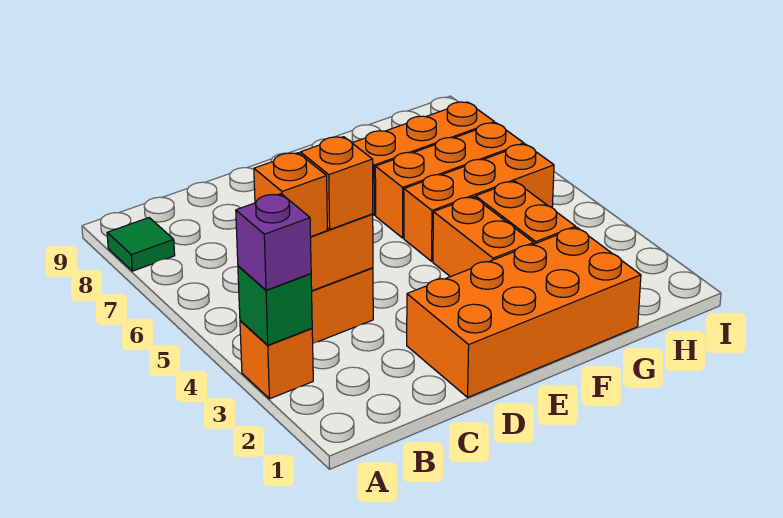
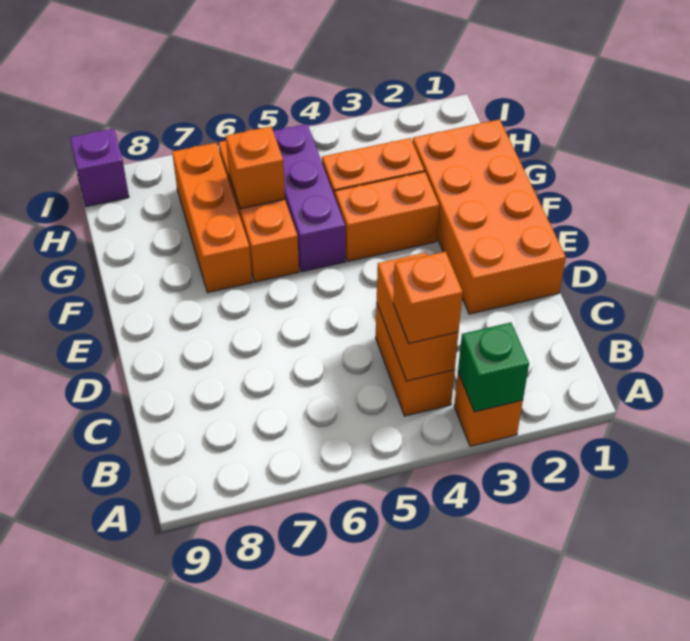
purple brick A3 level 3 -> purple brick I9 level 1
green tile A8 level 1 -> none
orange brick C4 level 3 -> orange brick G6 level 2
orange brick F5:H5 level 1 -> purple brick F5:H5 level 1

